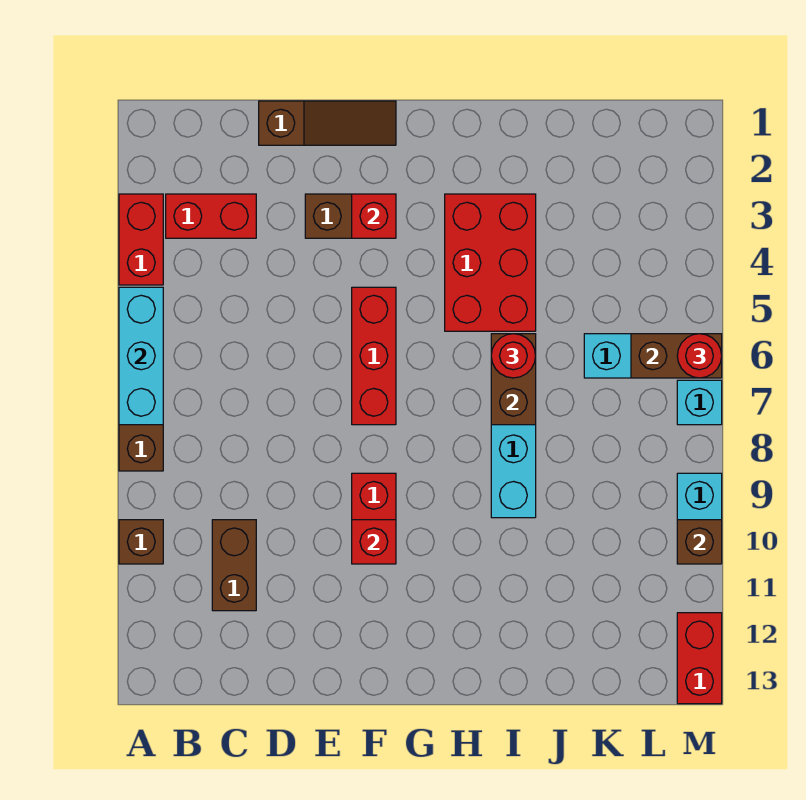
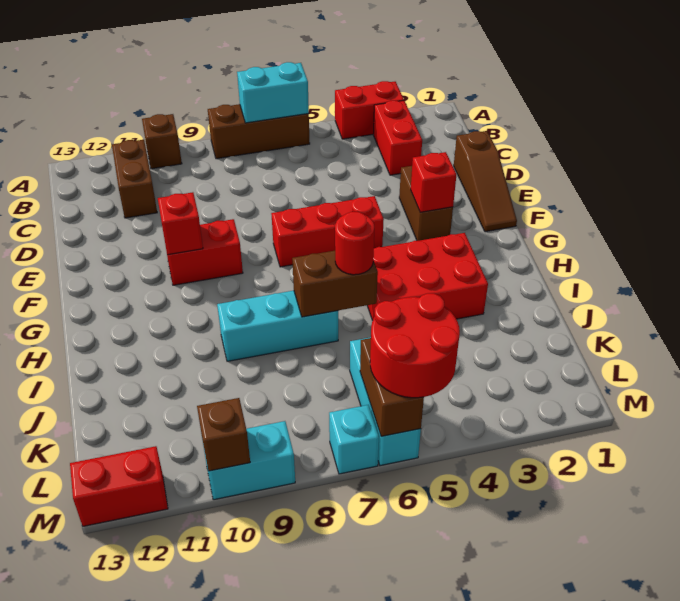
cyan brick A5:A7 level 2 -> cyan brick A6:A7 level 2
brown brick C10:C11 level 1 -> brown brick B11:C11 level 1
red round brick M6 level 3 -> red round brick L5:M6 level 3

